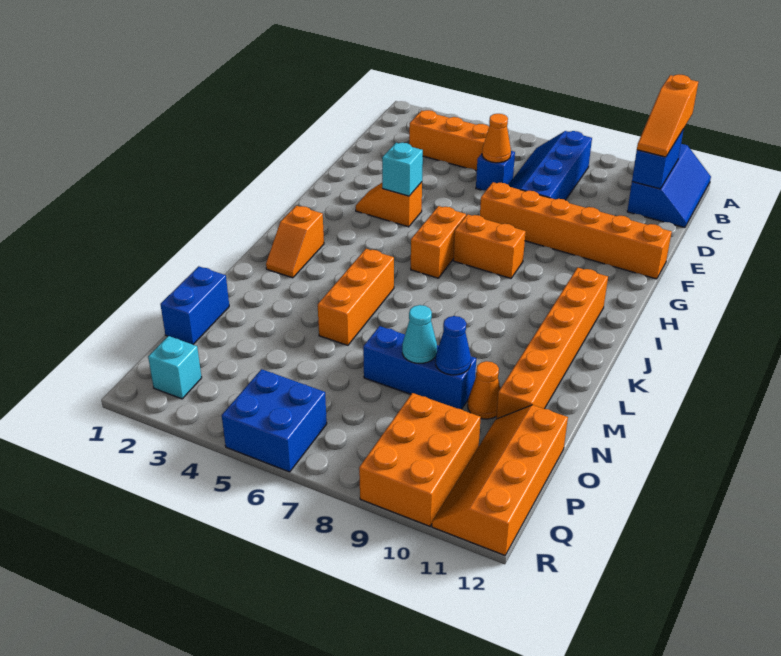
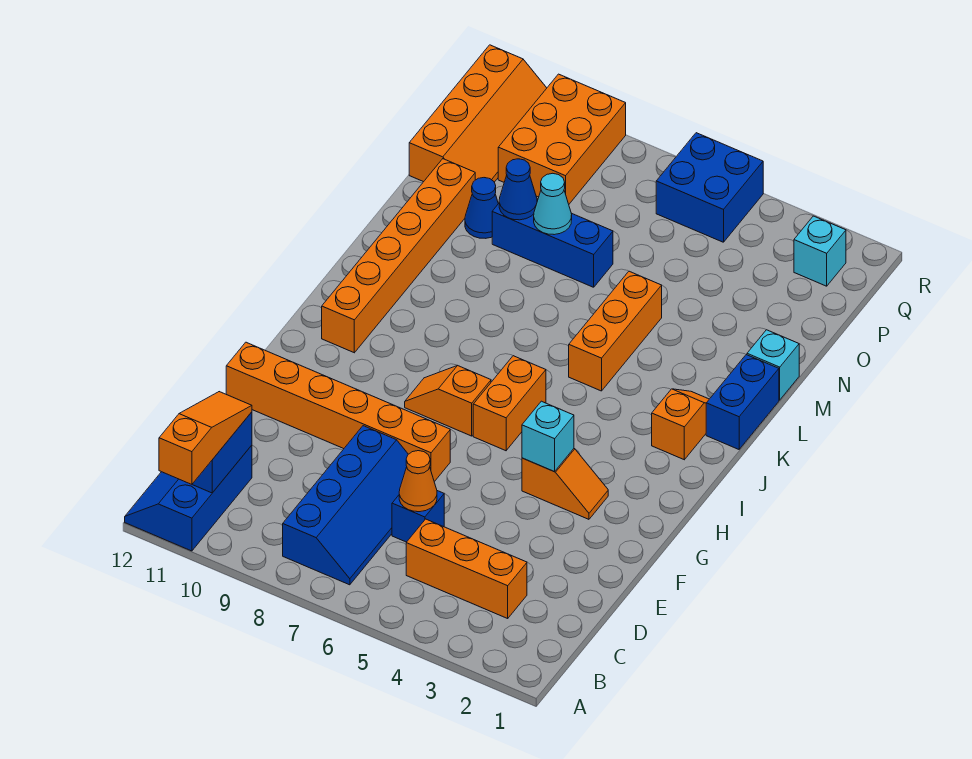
orange brick H7:H8 level 1 -> orange slope H7:H8 level 1 top 7
none -> cyan brick M1 level 1
blue brick N1:O1 level 1 -> blue brick K1:L1 level 1
orange cone N10 level 1 -> blue cone N10 level 1

